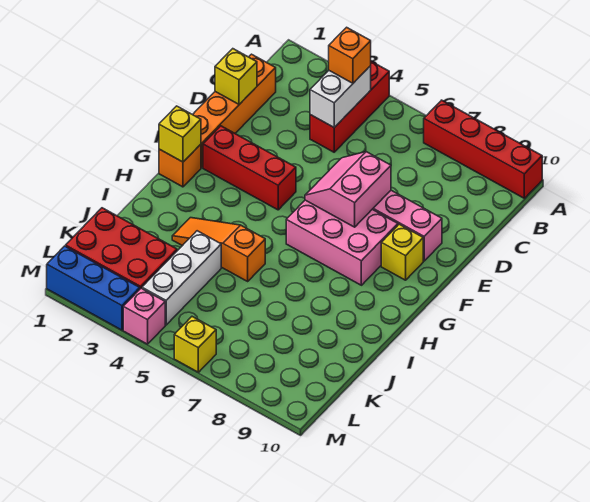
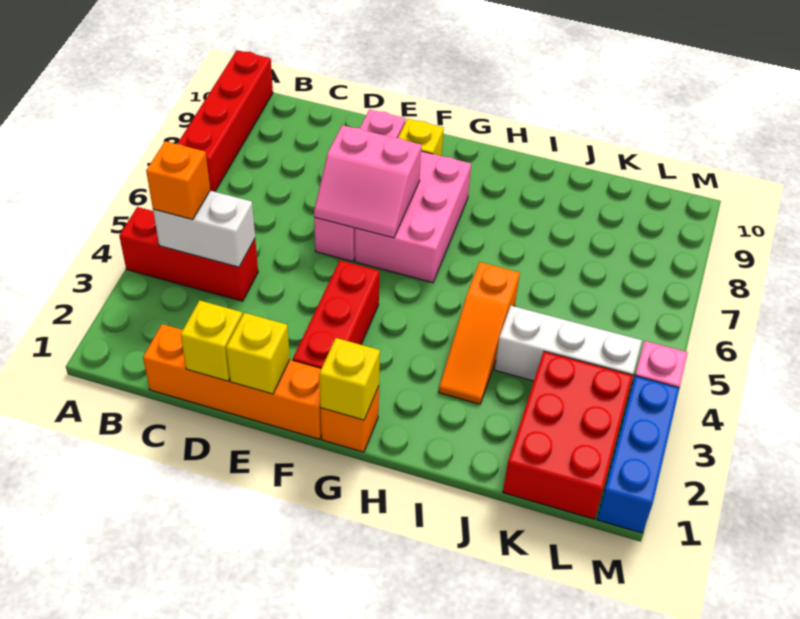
yellow brick M6 level 1 -> yellow brick E1 level 2

